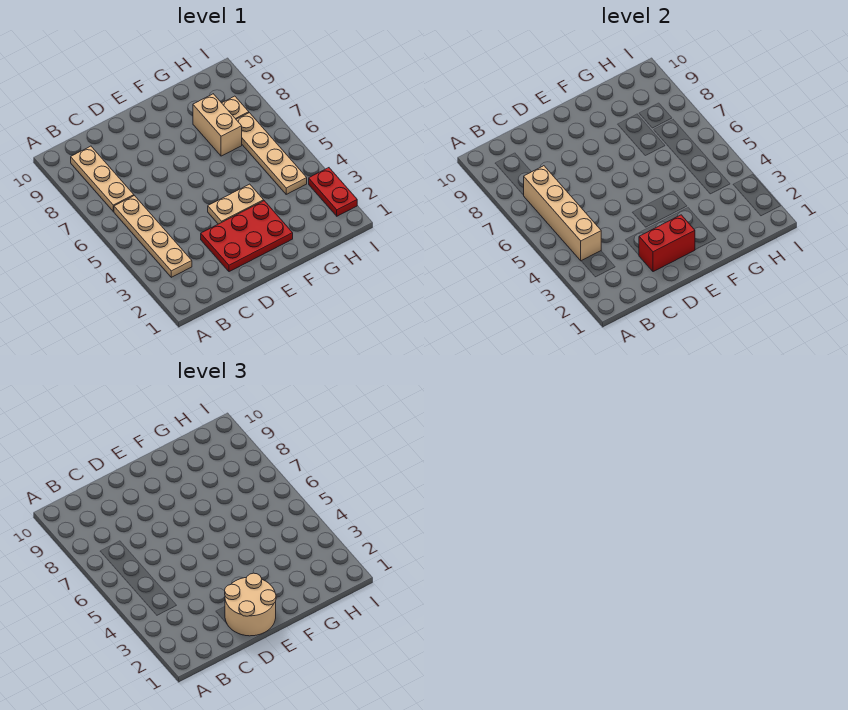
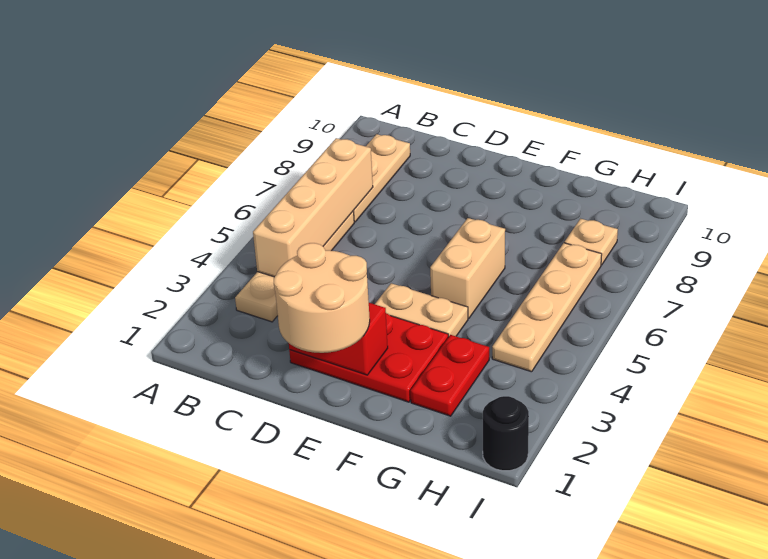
tan brick G7:G8 level 1 -> tan brick F5:F6 level 1
none -> black round brick I1 level 1
red plate I2:I3 level 1 -> red plate G2:G3 level 1

